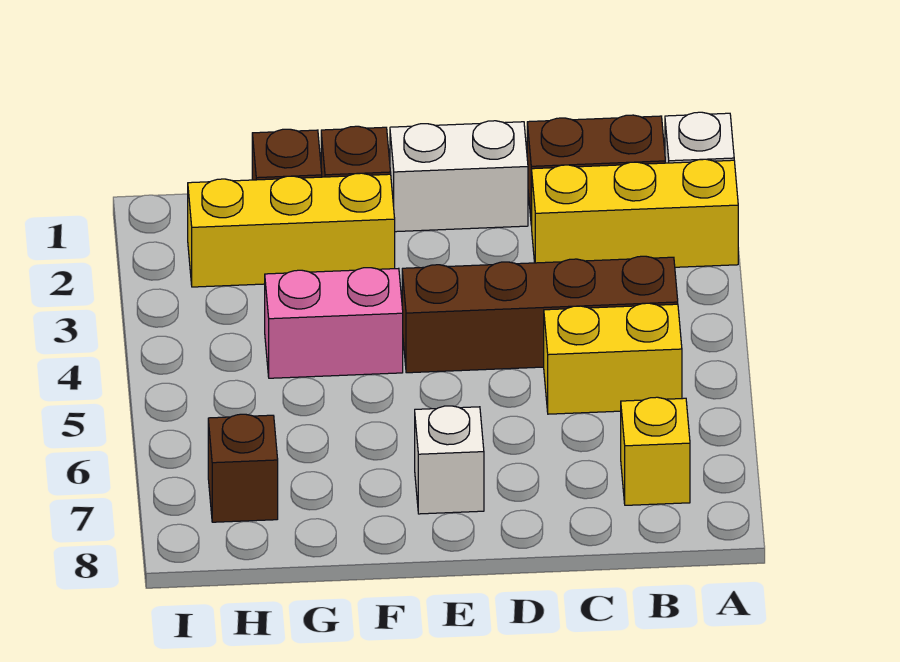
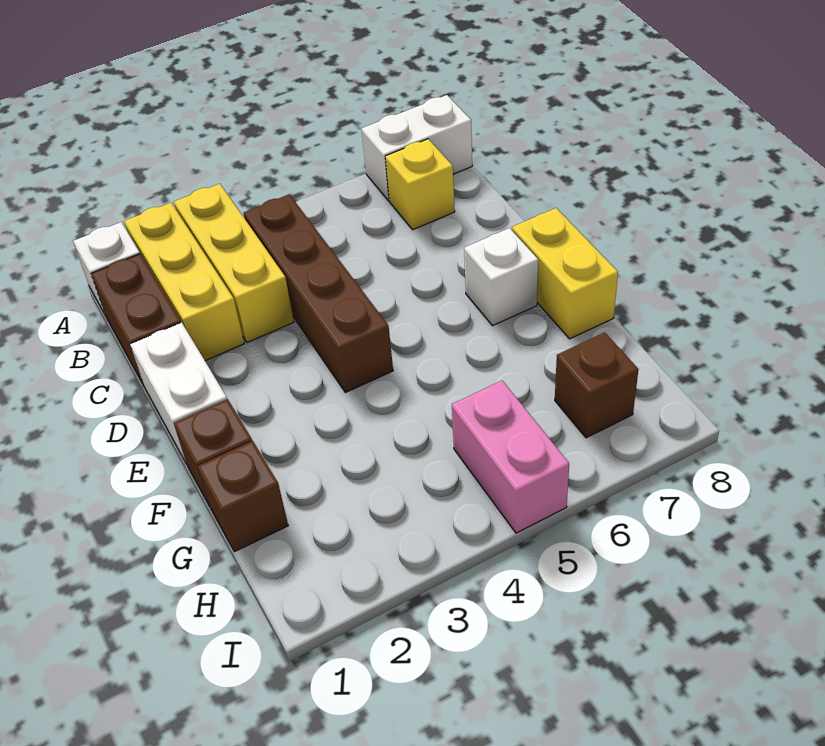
none -> white brick A7:A8 level 1
yellow brick B5:C5 level 1 -> yellow brick E8:F8 level 1
yellow brick F2:H2 level 1 -> yellow brick A3:C3 level 1
pink brick F4:G4 level 1 -> pink brick H5:I5 level 1

